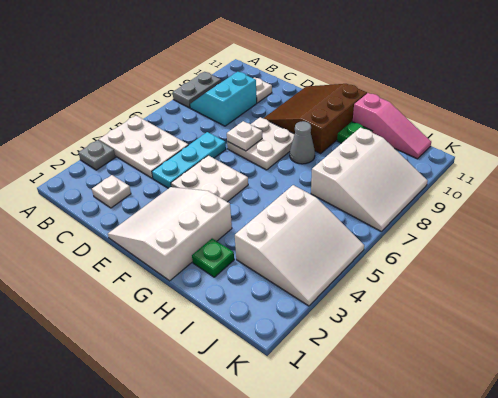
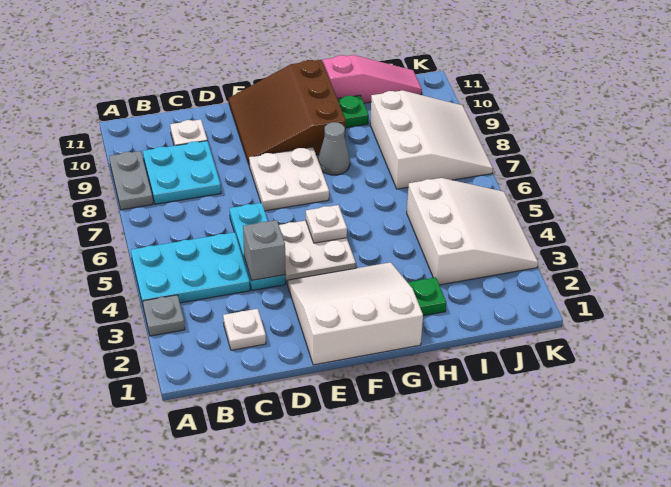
white plate A4:C5 level 1 -> cyan plate A4:C5 level 1
cyan slope B8:C9 level 1 top C -> cyan plate B8:C9 level 1
none -> grey brick D4 level 2
white slope E1:G3 level 1 top G -> white slope E1:G3 level 1 top 1
white plate E7 level 2 -> white plate F5 level 2

